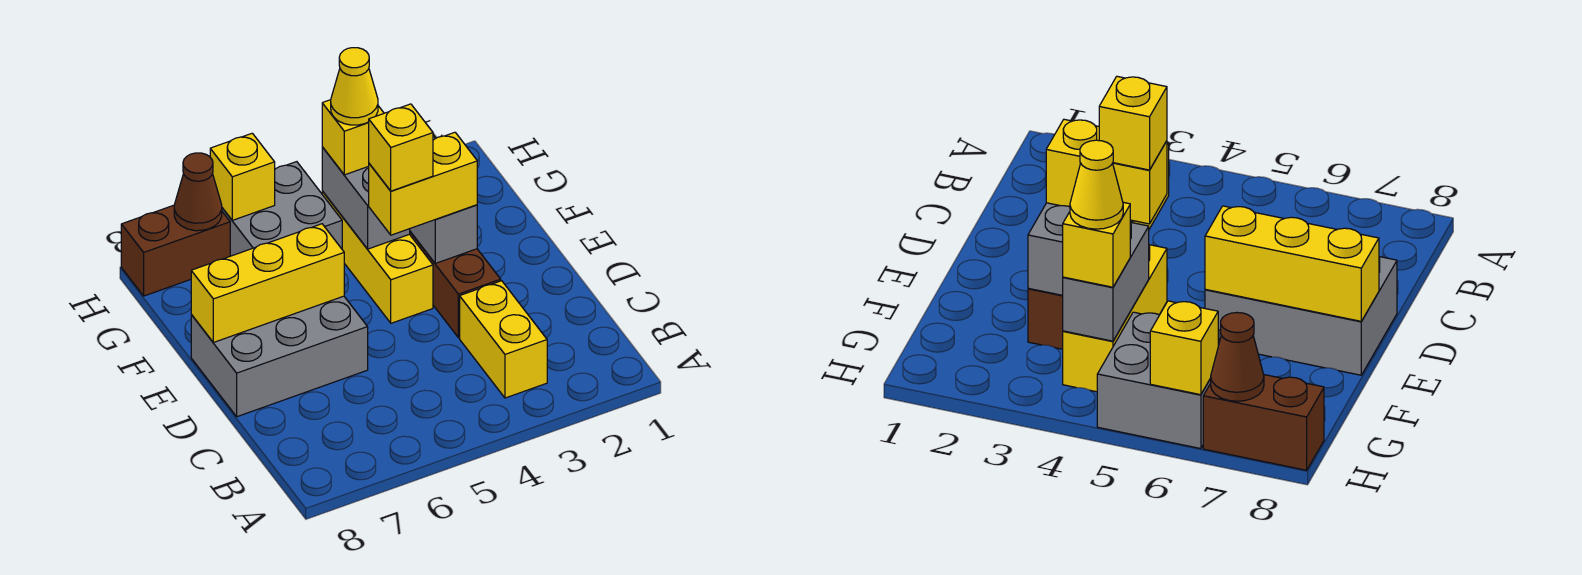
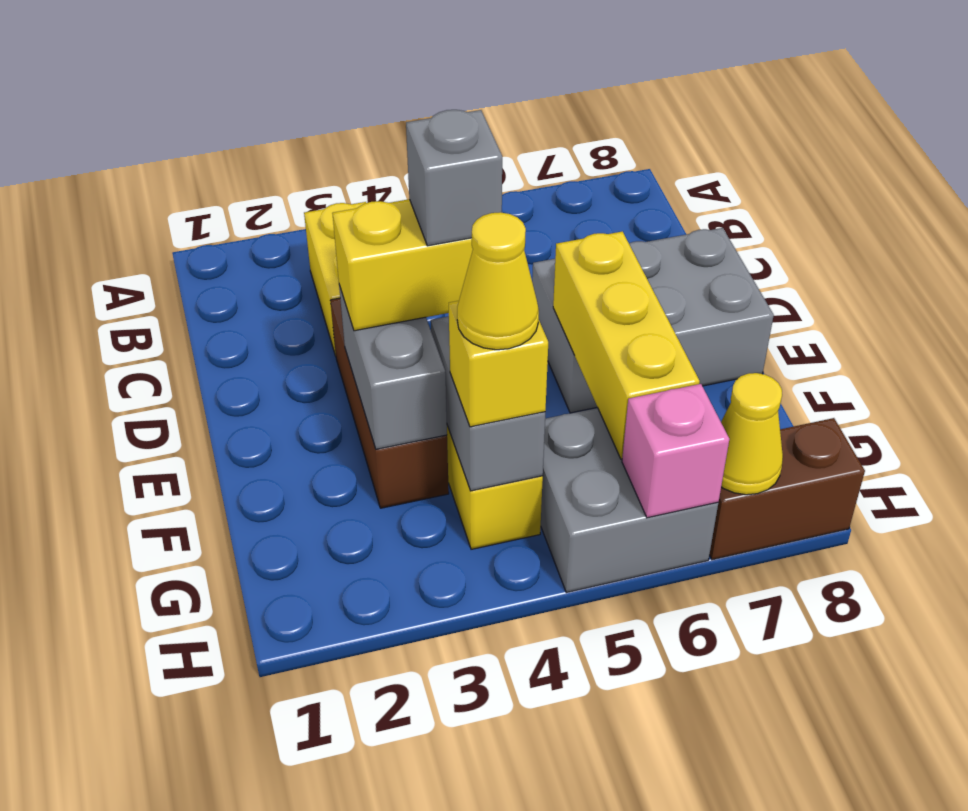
yellow brick E4 level 4 -> grey brick E4 level 4
yellow brick E6:E8 level 2 -> yellow brick E6:G6 level 2
yellow brick H6 level 2 -> pink brick H6 level 2
brown cone H7 level 2 -> yellow cone H7 level 2

